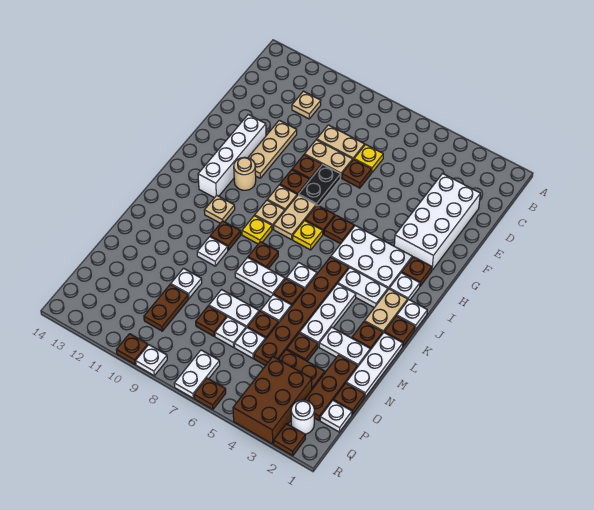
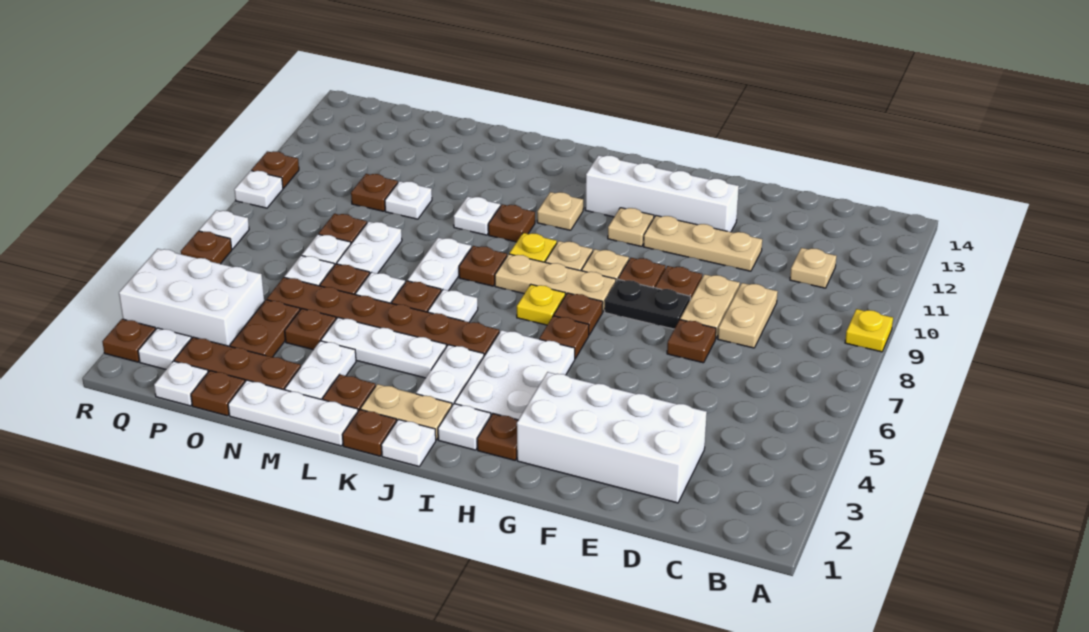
yellow plate D7 level 1 -> yellow plate A9 level 1
tan plate H8:I8 level 1 -> tan plate H8:J8 level 1
tan round brick H11 level 1 -> tan plate H11 level 1
brown plate O10:P10 level 1 -> brown plate O10 level 1
brown brick P3:R4 level 1 -> white brick P3:R4 level 1
white round brick Q2 level 1 -> white plate Q2 level 1
white plate Q7:R7 level 1 -> white plate R7 level 1

